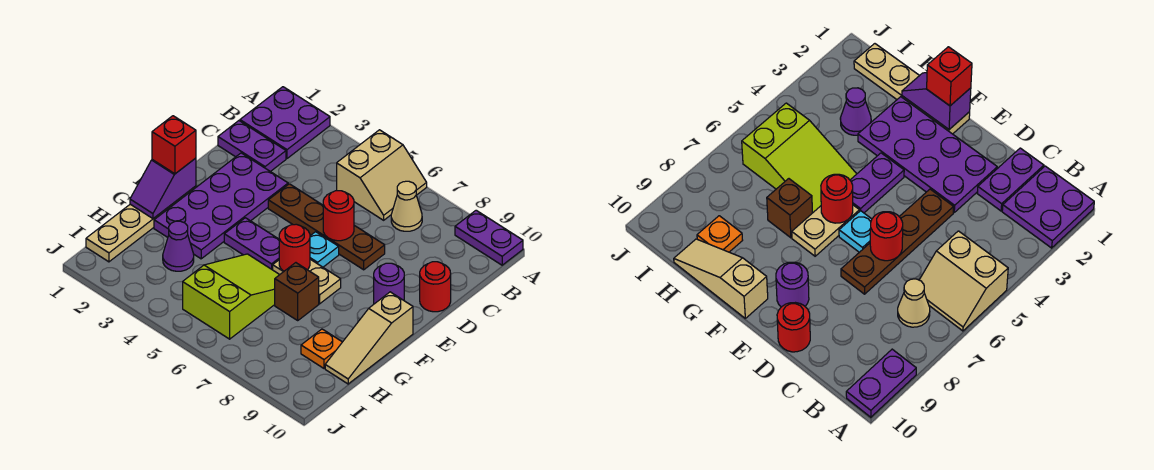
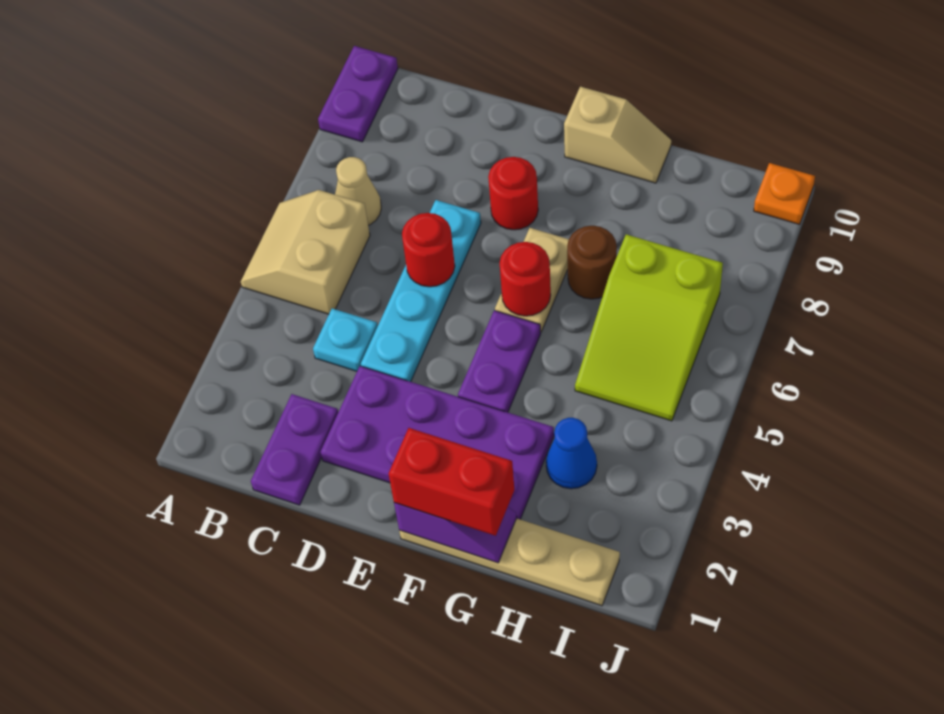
purple plate A1:B2 level 1 -> none
tan slope A5:B6 level 1 top 5 -> tan slope A5:B6 level 1 top B
brown plate D4:D7 level 1 -> cyan plate D4:D7 level 1
red round brick D10 level 1 -> red round brick E8 level 1
cyan plate E6 level 1 -> cyan plate C4 level 1
purple round brick E9 level 1 -> none
red brick F1 level 3 -> red brick F1:G1 level 3
tan slope F10:H10 level 1 top F -> tan slope F10:G10 level 1 top F
lime slope G5:I6 level 1 top I -> lime slope H5:I7 level 1 top 7
brown brick G7 level 1 -> brown round brick G7 level 1
purple cone H3 level 1 -> blue cone H3 level 1
orange plate H9 level 1 -> orange plate J10 level 1

